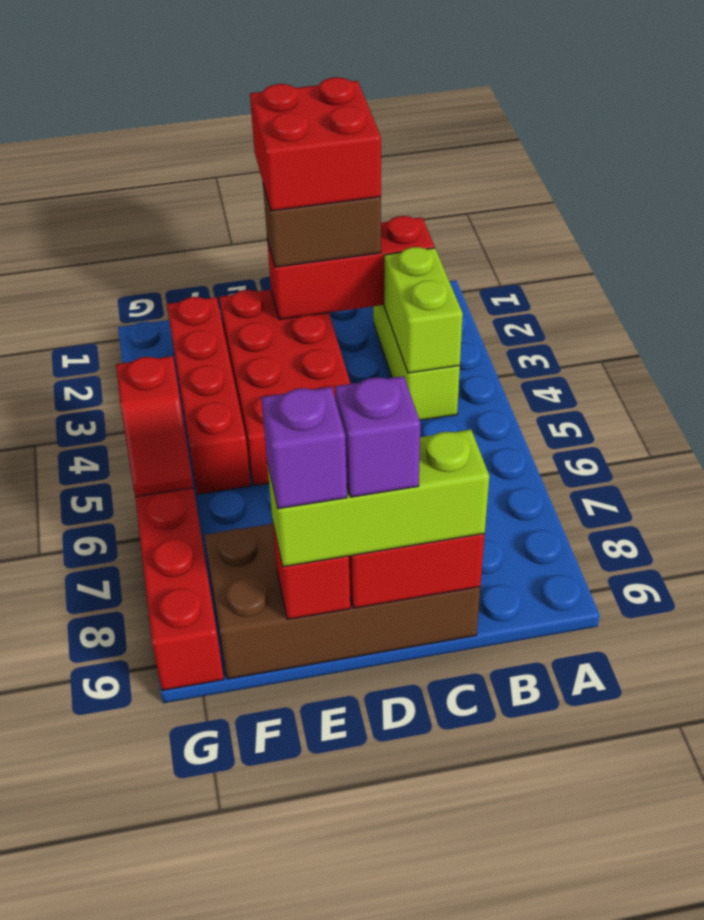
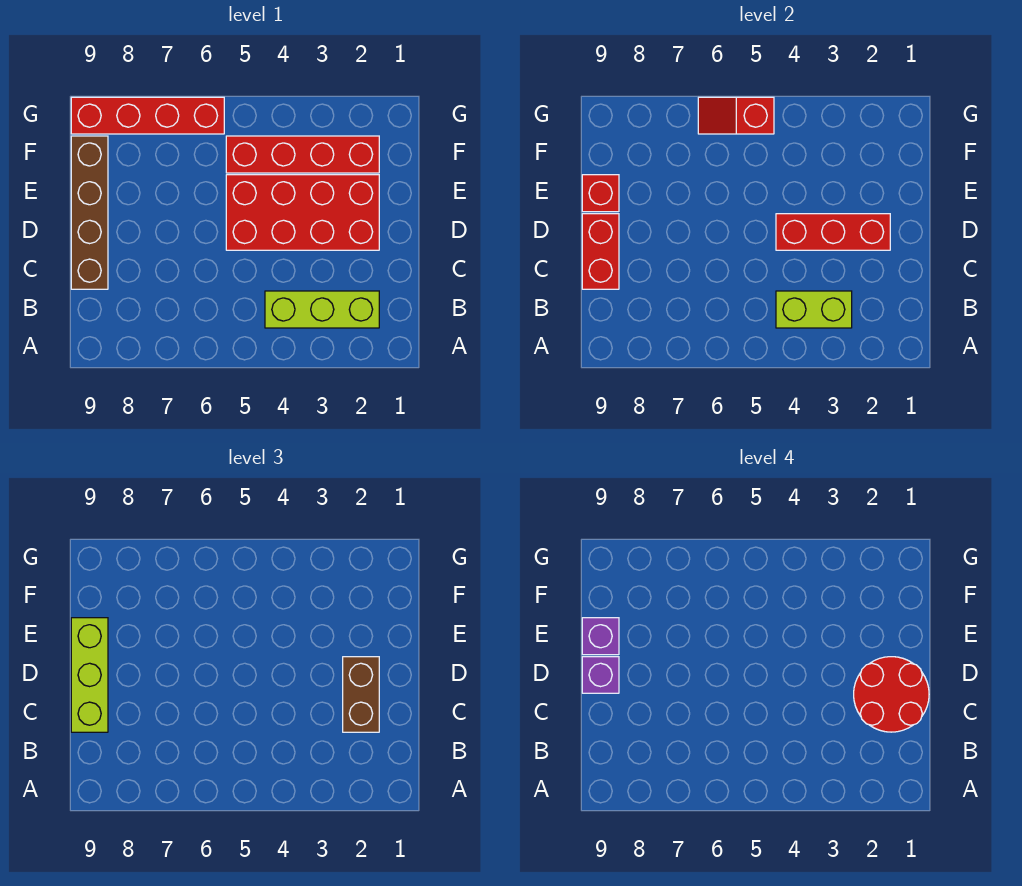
red brick B2:D2 level 2 -> red brick D2:D4 level 2
red brick C1:D2 level 4 -> red round brick C1:D2 level 4
brown brick C8:F9 level 1 -> brown brick C9:F9 level 1

